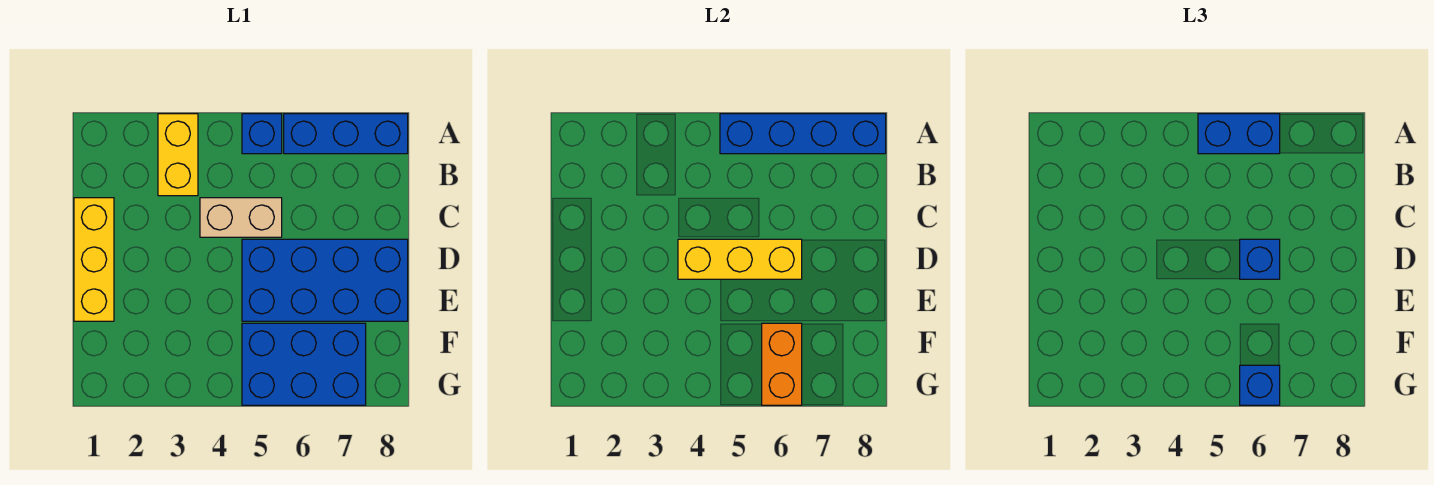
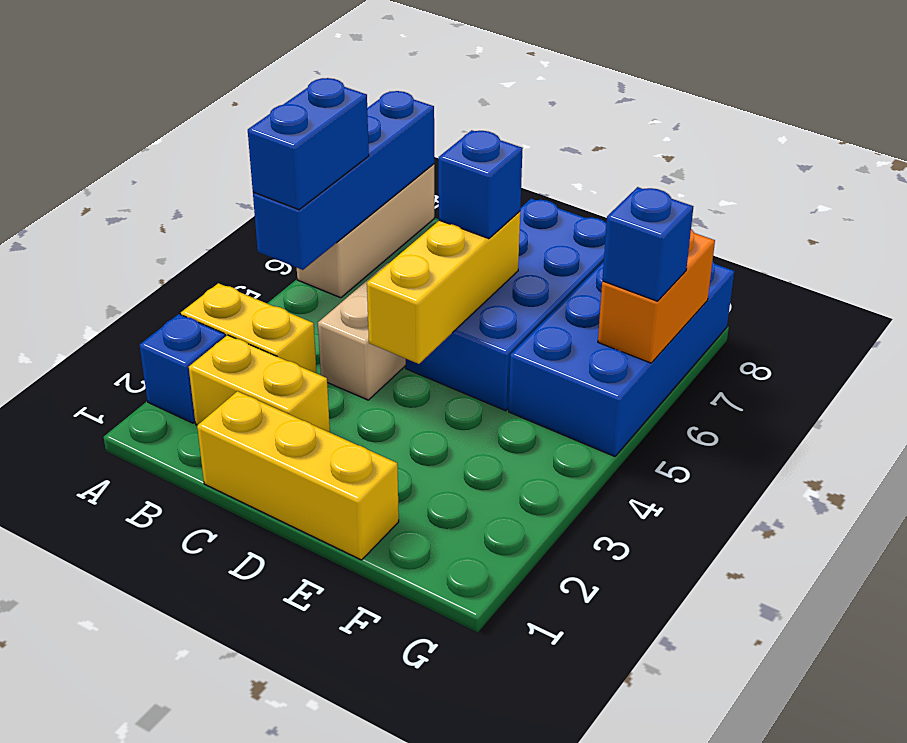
blue brick A5 level 1 -> blue brick A2 level 1
blue brick A6:A8 level 1 -> tan brick A6:A8 level 1
none -> yellow brick B2:C2 level 1
blue brick F5:G7 level 1 -> blue brick F5:G8 level 1
orange brick F6:G6 level 2 -> orange brick G6:G7 level 2

